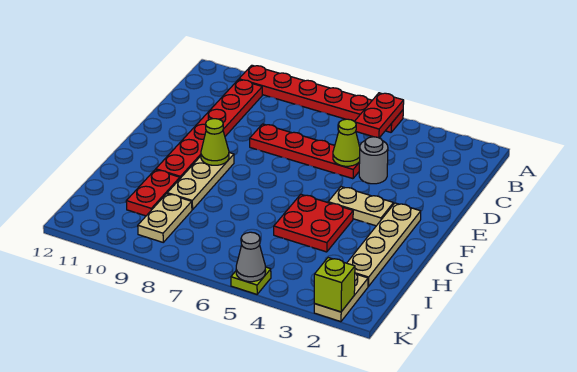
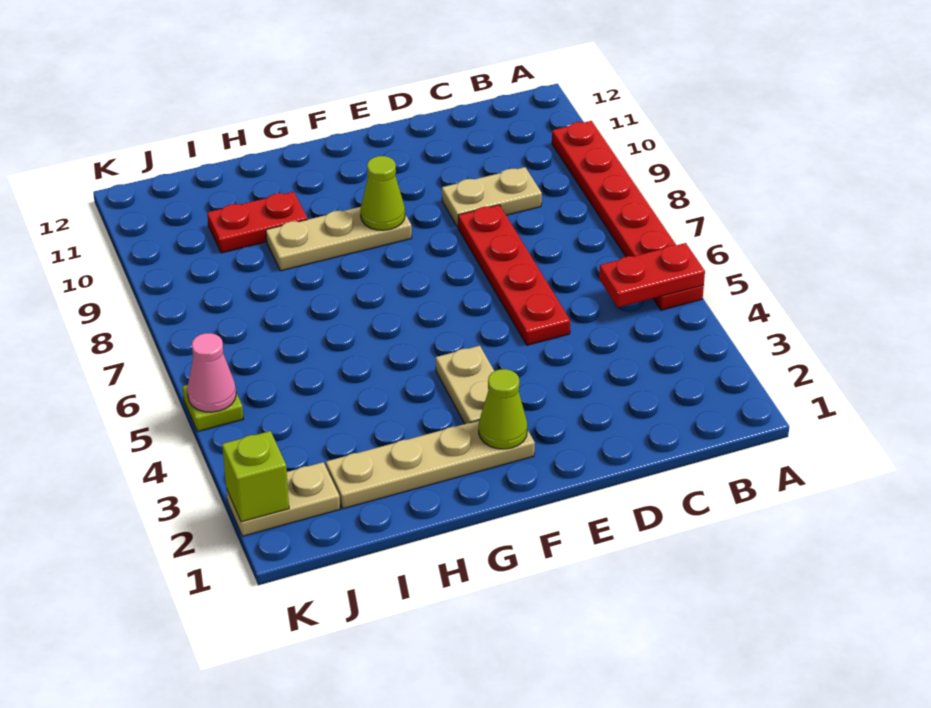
red plate B10:G10 level 1 -> none
grey round brick D4 level 1 -> none
lime cone D5 level 2 -> lime cone F2 level 2
red plate G4:H5 level 1 -> none
tan plate I9:J9 level 1 -> tan plate C9:D9 level 1
grey cone K5 level 2 -> pink cone K5 level 2

